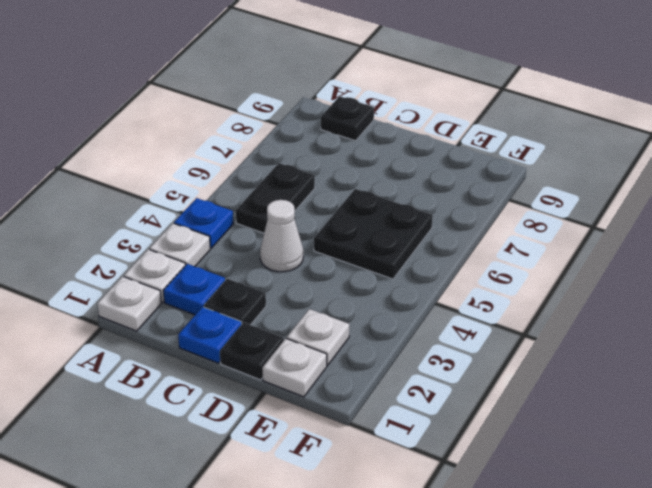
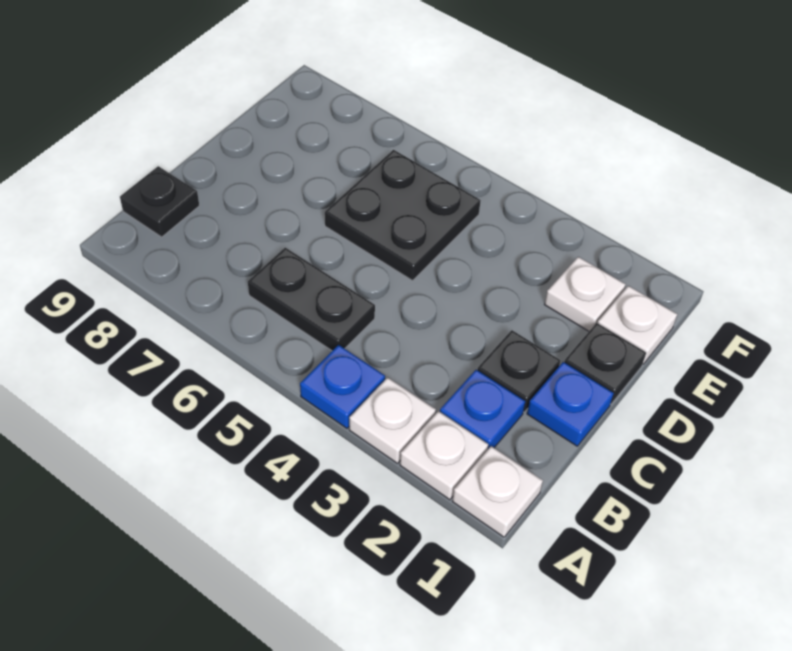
white cone C4 level 1 -> none

